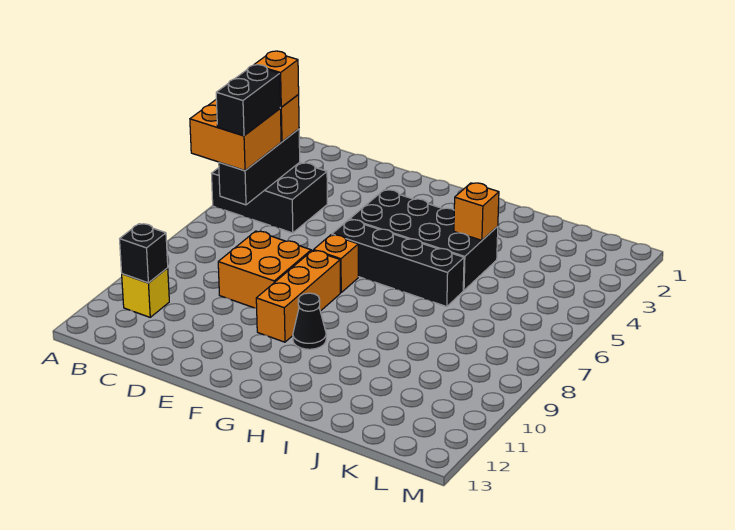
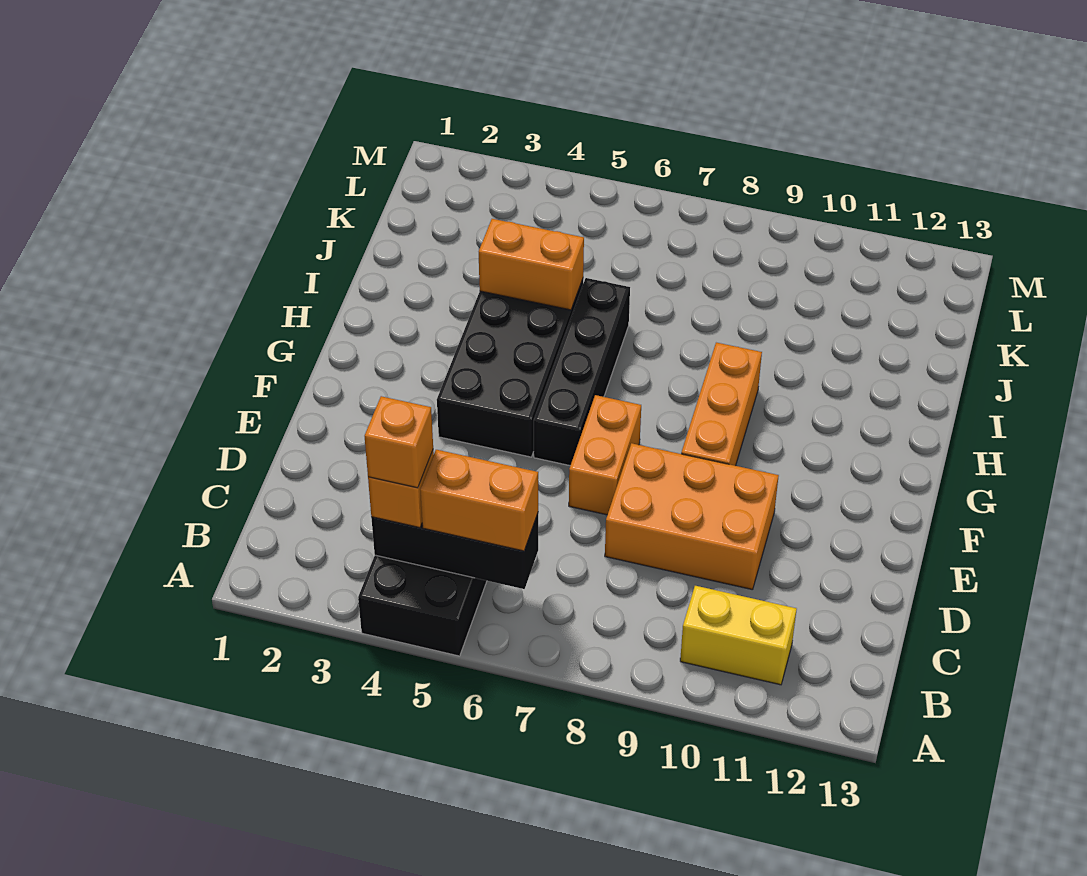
orange brick A5:B6 level 3 -> orange brick B5:B6 level 3
black brick B5:B6 level 4 -> none
yellow brick B11 level 1 -> yellow brick B10:B11 level 1
black brick B11 level 2 -> none
orange brick D8:E9 level 1 -> orange brick D8:E10 level 1
orange brick F7 level 1 -> orange brick E7:F7 level 1
orange brick F8:F10 level 1 -> orange brick F9:H9 level 1
black cone G10 level 1 -> none
orange brick I4 level 2 -> orange brick I4:I5 level 2

